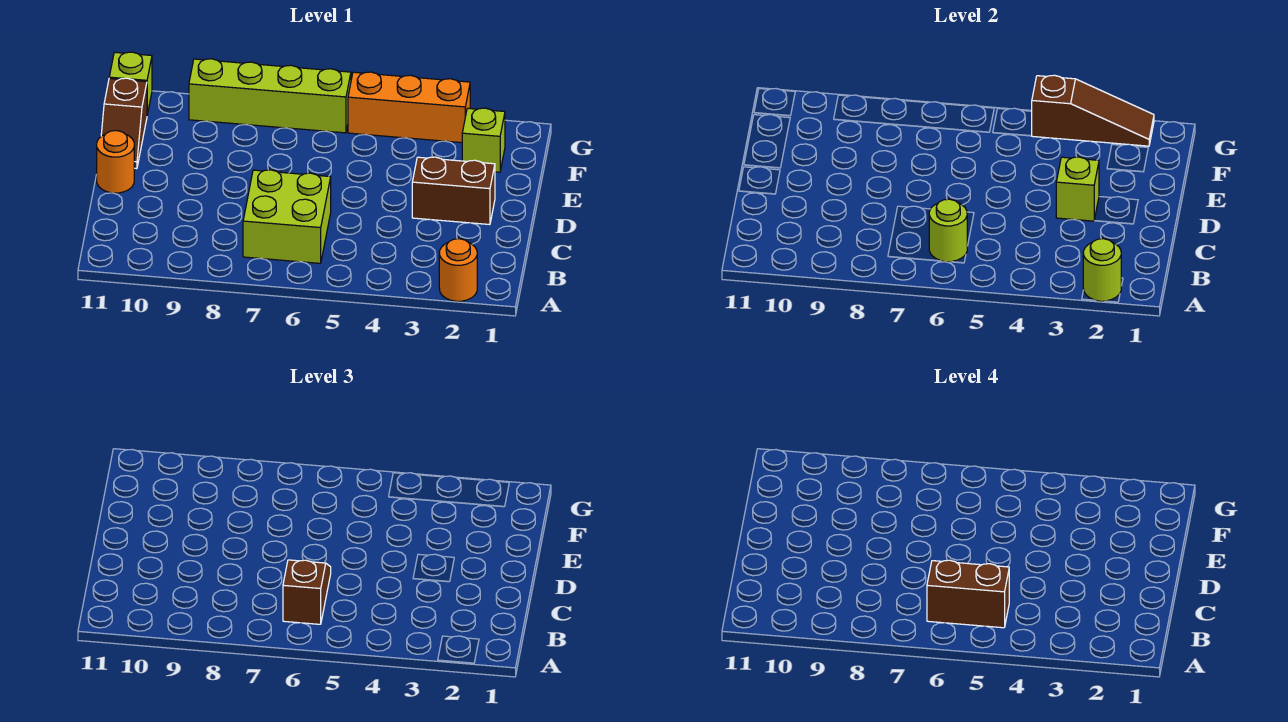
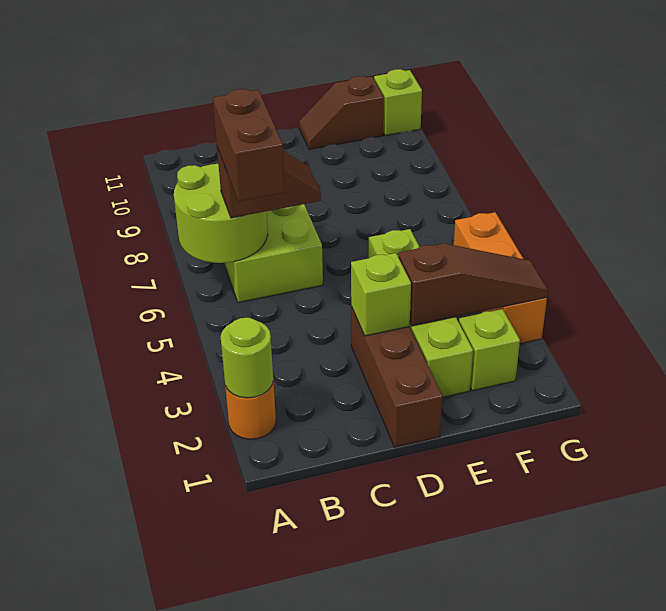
lime round brick B6 level 2 -> lime round brick A6:B7 level 2
brown brick D2:D3 level 1 -> brown brick D1:D3 level 1
orange round brick D11 level 1 -> none
brown slope G2:G4 level 2 top 4 -> brown slope E3:G3 level 2 top E
lime brick G6:G9 level 1 -> lime brick E2:E5 level 1

